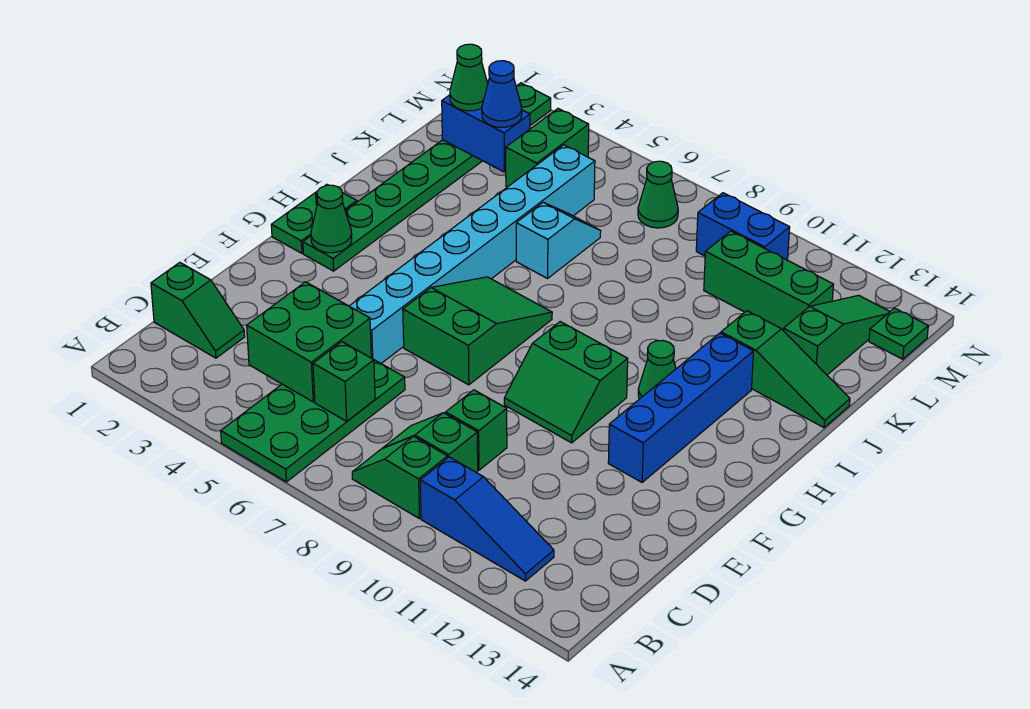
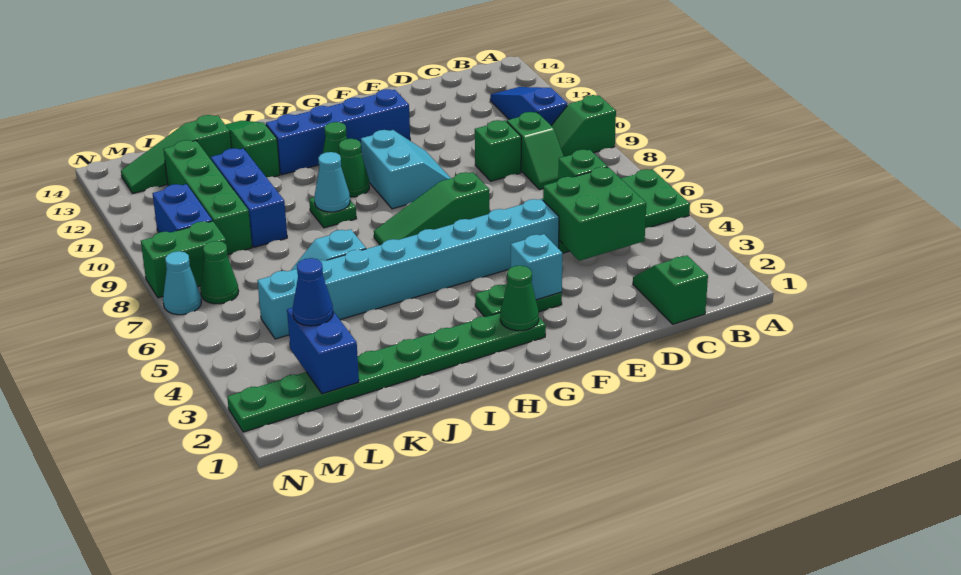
green slope B8:B9 level 1 top 9 -> green slope A9:B9 level 1 top A
none -> cyan brick F3 level 2
green slope F6:H7 level 1 top F -> green slope F7:H7 level 1 top F
green slope F9:G10 level 1 top G -> cyan slope F9:G10 level 1 top G
green plate G1:H1 level 1 -> green plate F3:G3 level 1
none -> cyan cone I9 level 2
none -> blue brick K9:K11 level 1
green cone L2 level 3 -> green cone H10 level 1
green brick L4:M4 level 1 -> green brick M8:N8 level 1
green brick L10:L12 level 1 -> green brick L9:L12 level 1
green plate M14 level 1 -> green plate I9 level 1
none -> cyan cone N7 level 1

